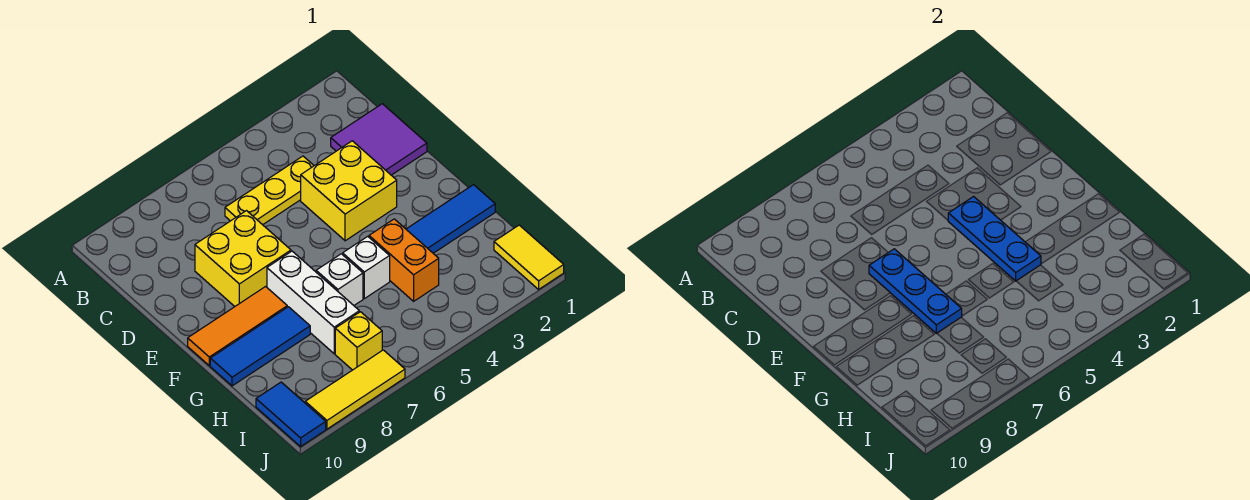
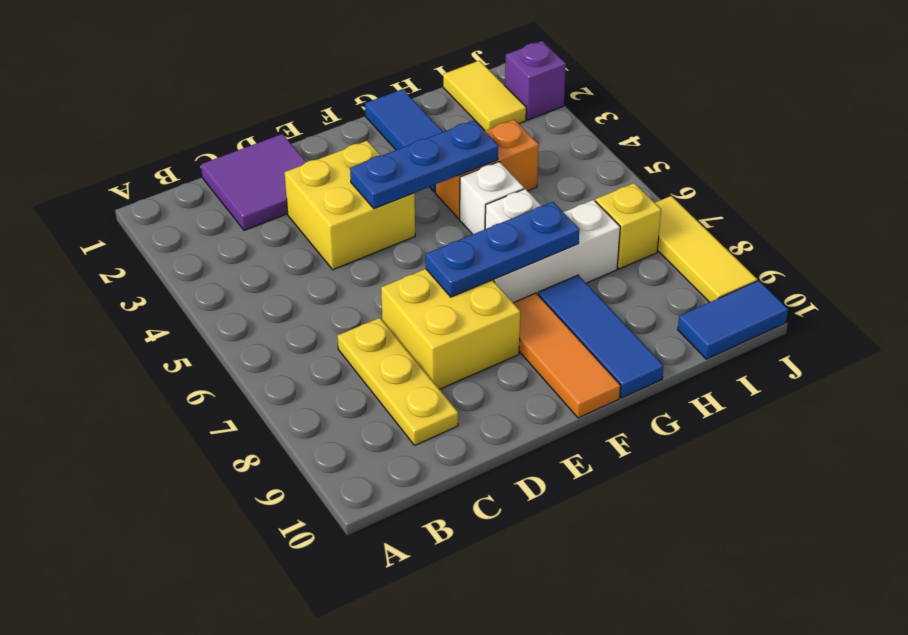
yellow plate C4:C6 level 1 -> yellow plate C7:C9 level 1
yellow tile I1:J1 level 1 -> yellow tile I1:I2 level 1
none -> purple brick J2 level 1

